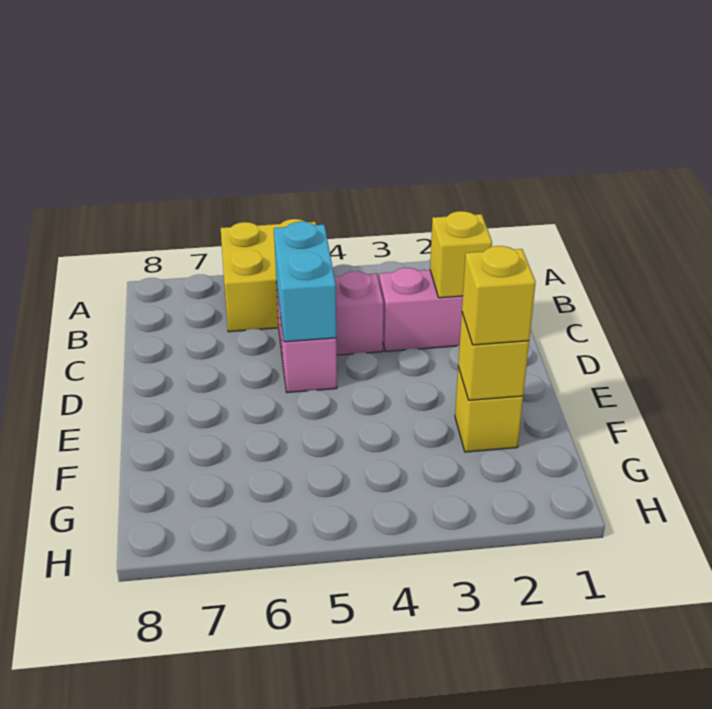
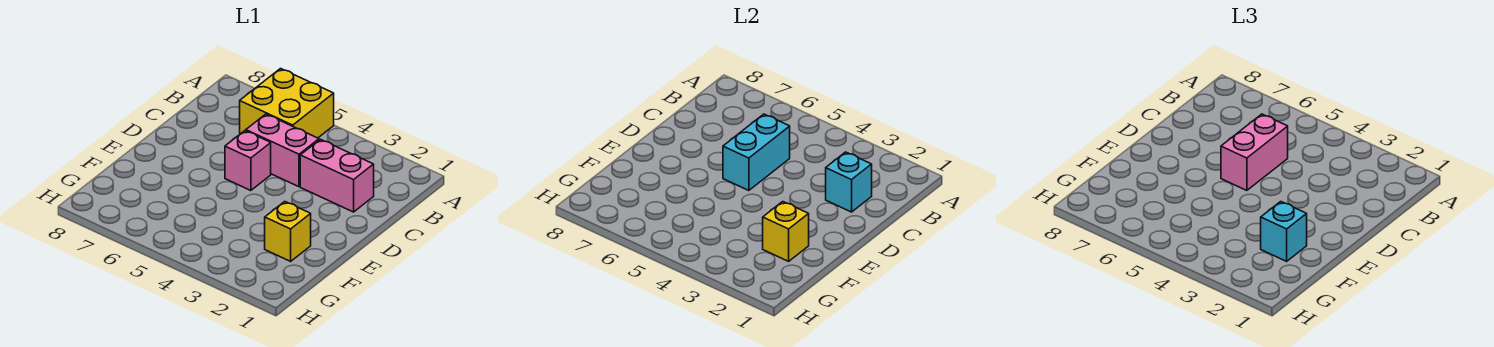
yellow brick C2 level 2 -> cyan brick C2 level 2
none -> pink brick C5:D5 level 3
yellow brick F2 level 3 -> cyan brick F2 level 3

